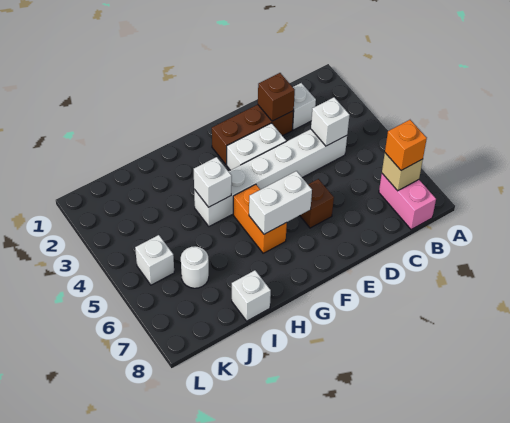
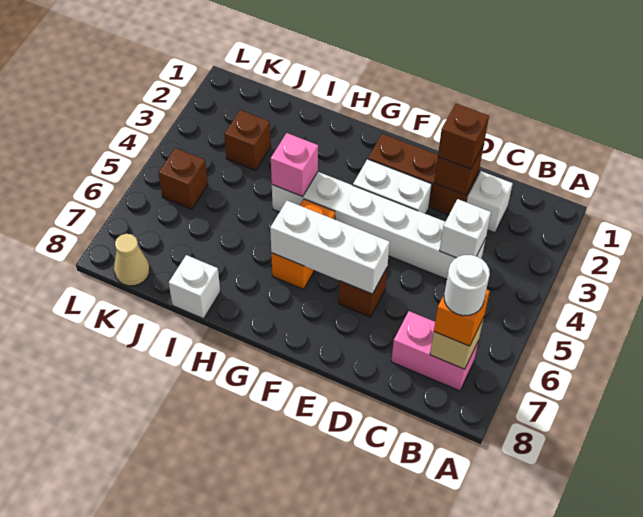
pink brick B7:B8 level 1 -> pink brick B7:C7 level 1
none -> brown brick D2 level 3
white brick F6:G6 level 2 -> white brick E6:G6 level 2
white brick H4 level 2 -> pink brick H4 level 2
none -> brown brick J3 level 1
white round brick J6 level 1 -> white round brick B7 level 4
white brick K5 level 1 -> brown brick K5 level 1
none -> tan cone K8 level 1

